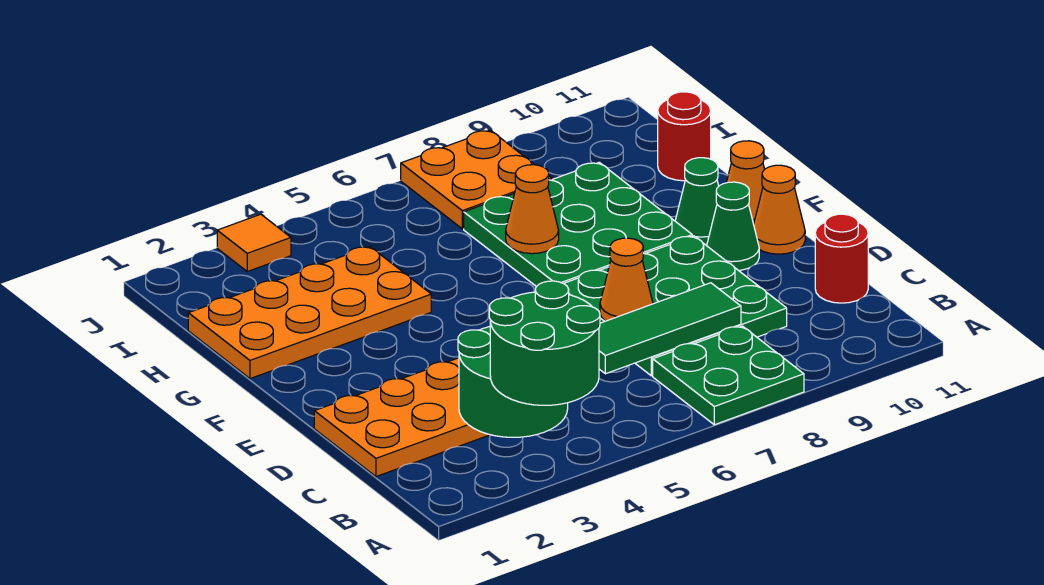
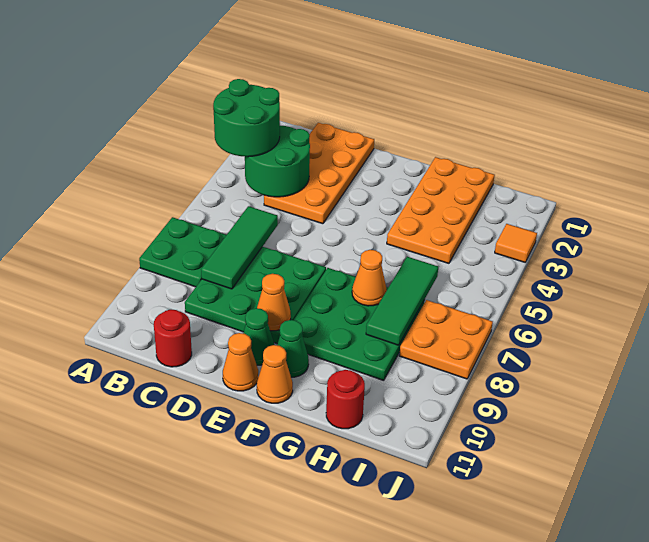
orange cone D7 level 2 -> orange cone E9 level 2
none -> green tile H6:H8 level 2

